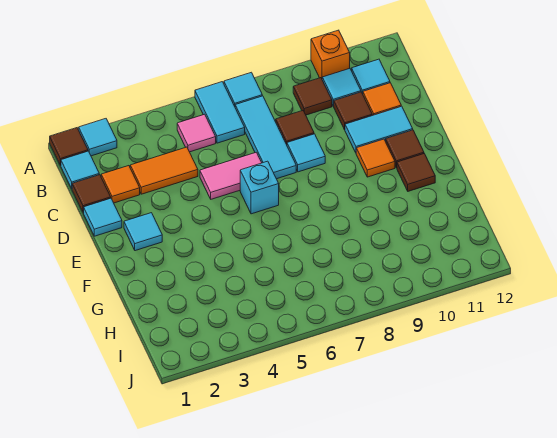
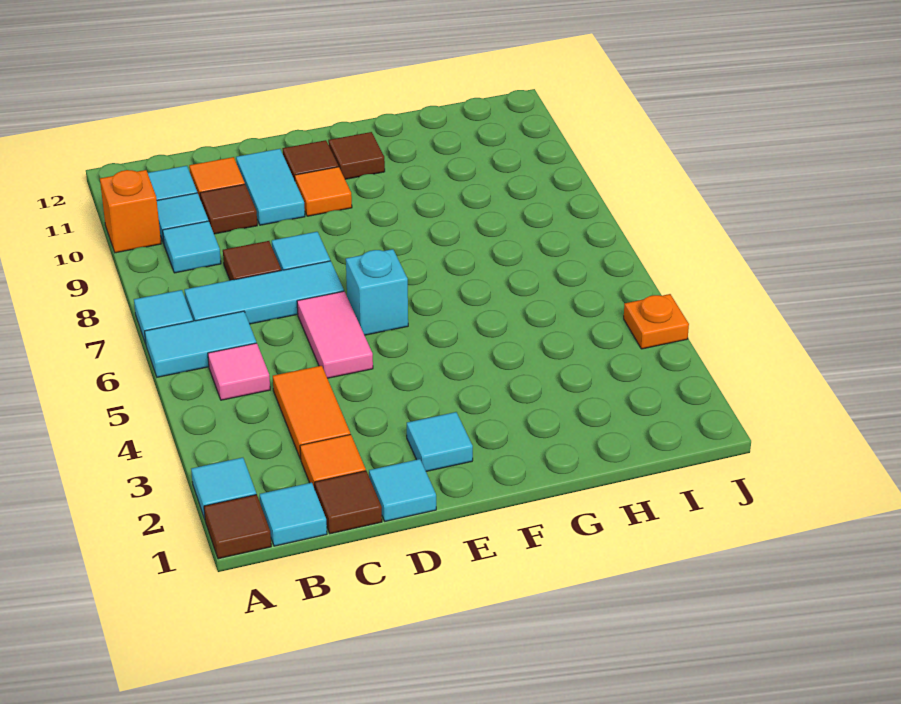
brown tile B9 level 1 -> cyan tile B9 level 1
none -> orange plate J4 level 1

